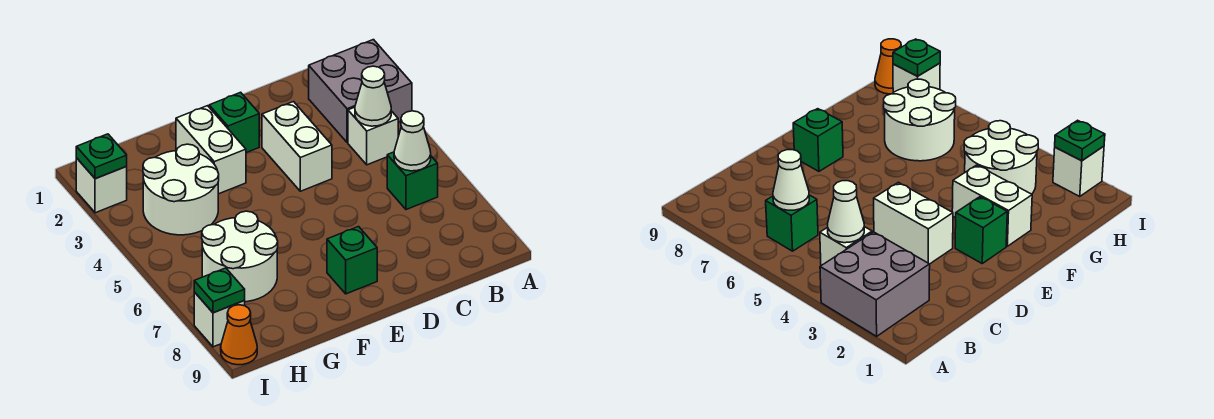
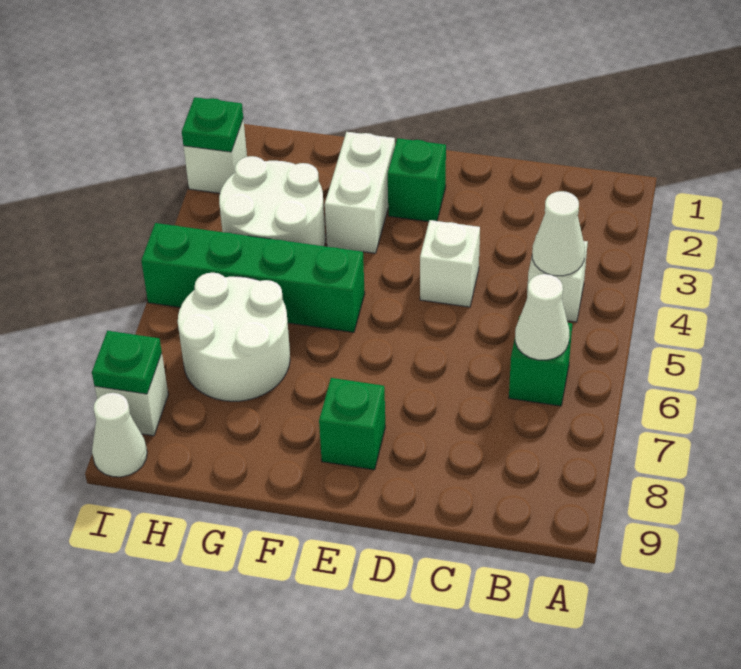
grey brick A2:B3 level 1 -> none
white brick D3:D4 level 1 -> white brick D4 level 1
none -> green brick F5:I5 level 1
orange cone I9 level 1 -> white cone I9 level 1

